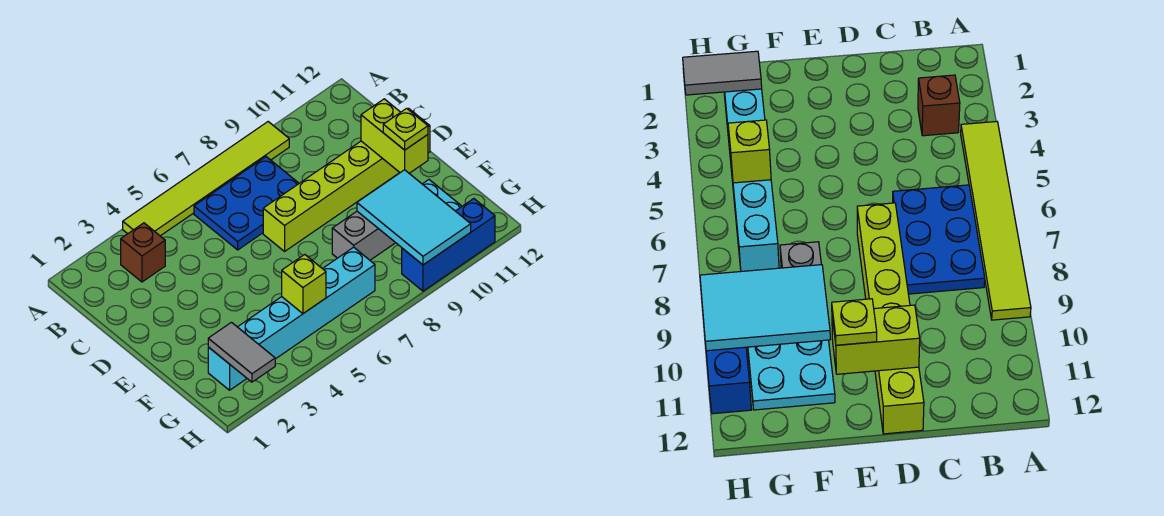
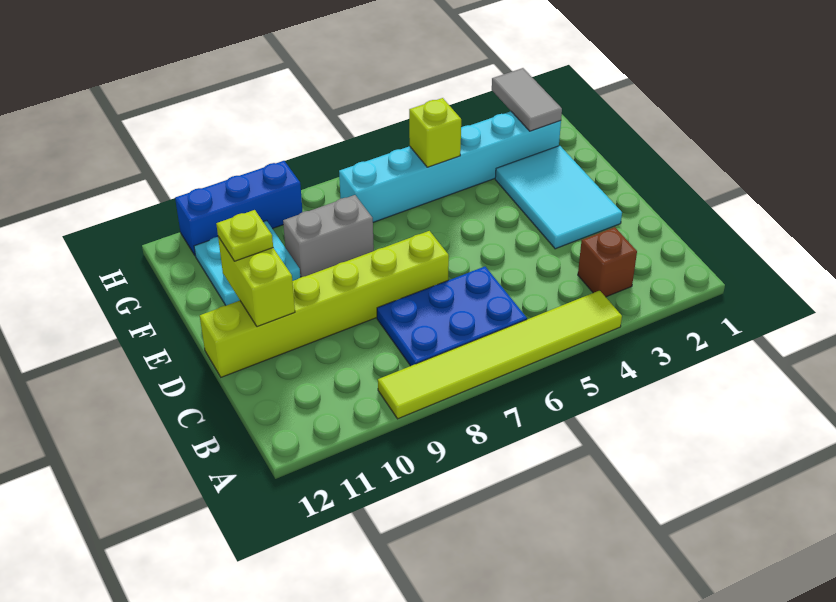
cyan tile F9:H10 level 2 -> cyan tile D2:F3 level 1

